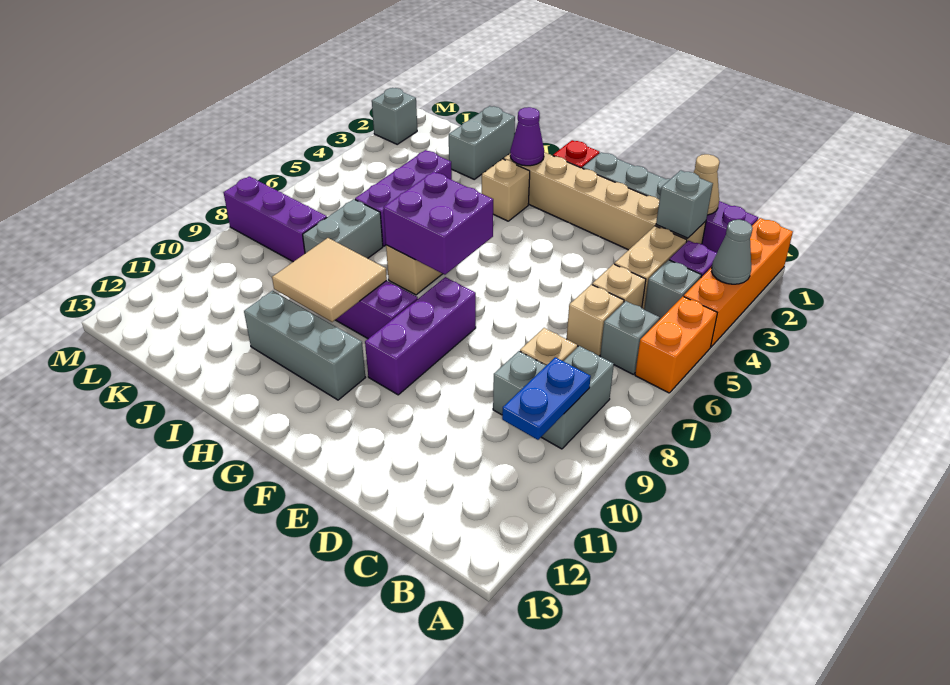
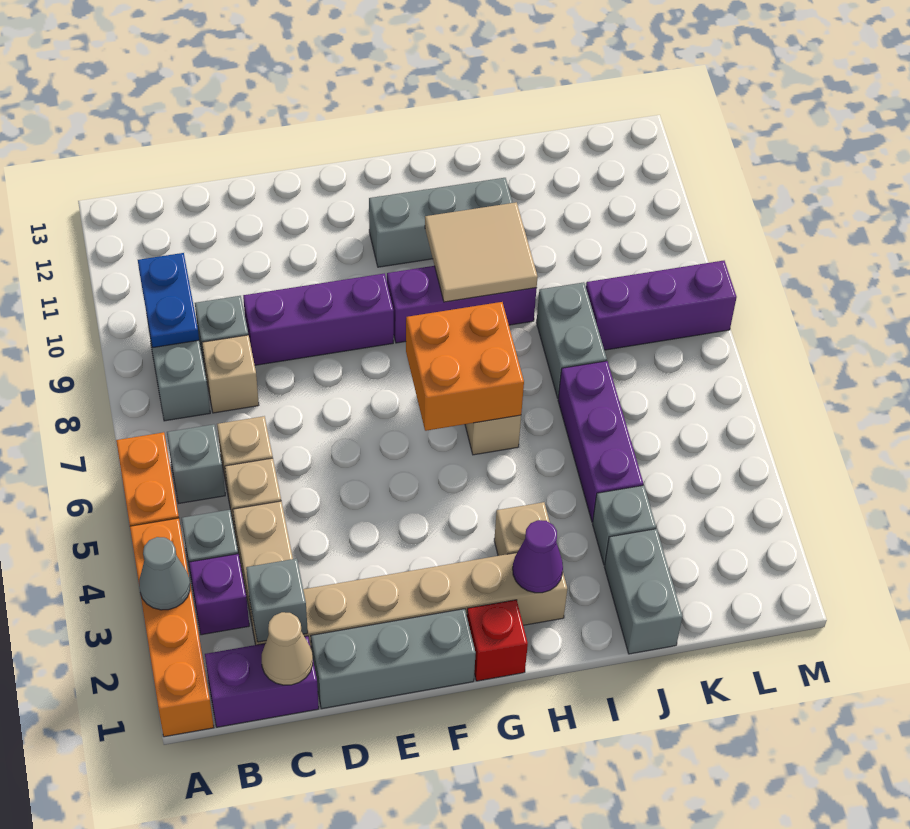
purple brick F8:F10 level 1 -> purple brick D9:F9 level 1
purple brick G6:H7 level 2 -> orange brick G6:H7 level 2
grey brick M2 level 1 -> grey brick J3 level 1

